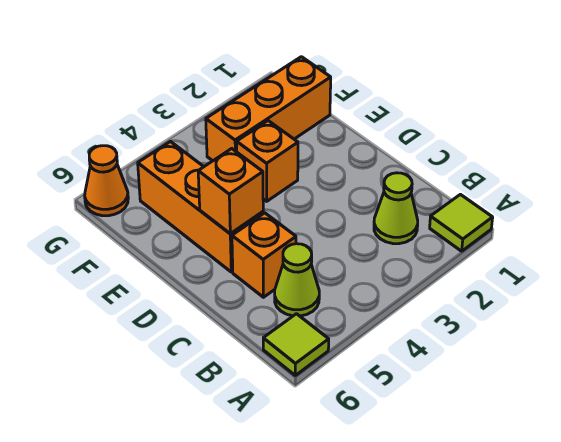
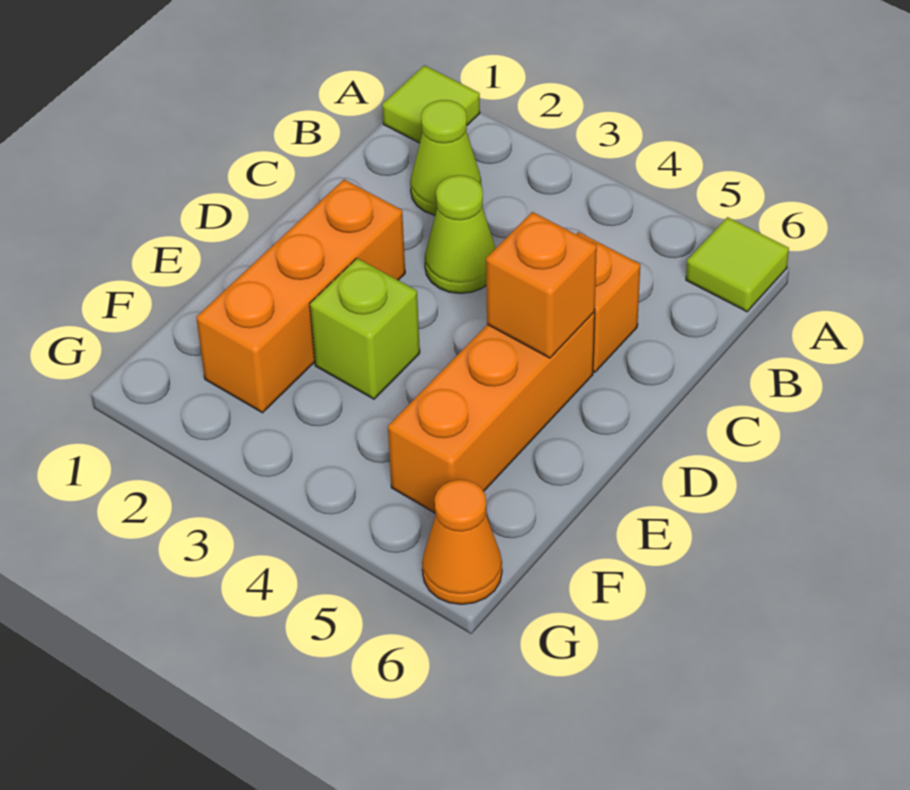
lime cone B5 level 1 -> lime cone C3 level 1
orange brick E3 level 1 -> lime brick E3 level 1
orange brick F1:F3 level 1 -> orange brick D2:F2 level 1

